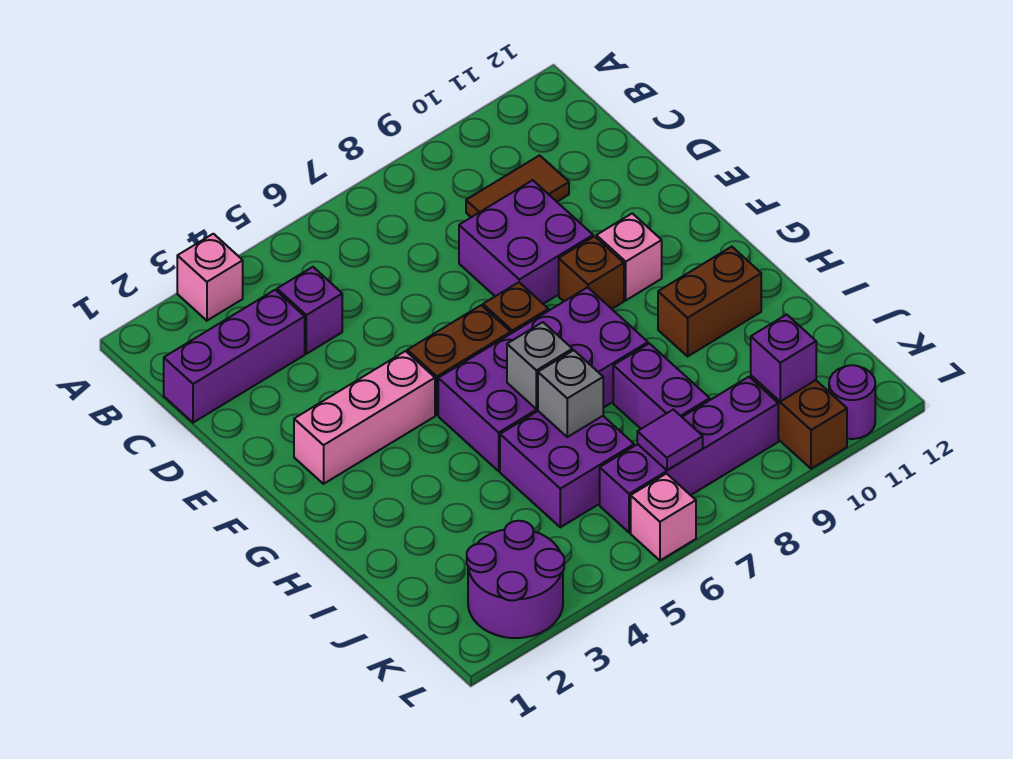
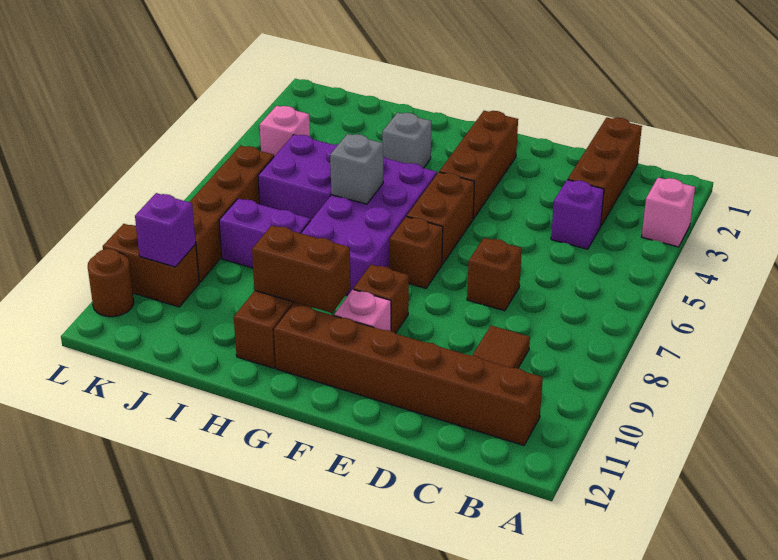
none -> brown brick B11:G11 level 1
purple brick C1:C3 level 1 -> brown brick C1:C3 level 1
none -> brown brick D7 level 1
purple brick D8:E9 level 1 -> none
pink brick F2:F4 level 1 -> brown brick F2:F4 level 1
none -> brown brick G10:H10 level 2
grey brick I6 level 2 -> grey brick H3 level 1
purple round brick K2:L3 level 1 -> none
purple brick K6:K9 level 1 -> brown brick K6:K9 level 1
purple tile K7 level 2 -> none
pink brick L6 level 1 -> pink brick K4 level 1
purple round brick L11 level 1 -> brown round brick L11 level 1

